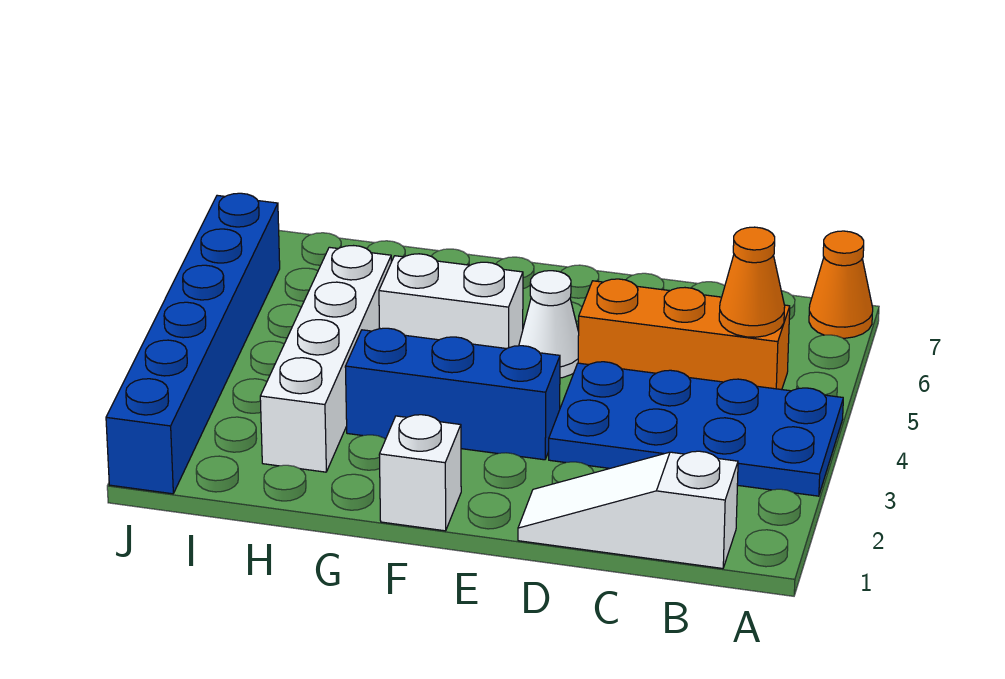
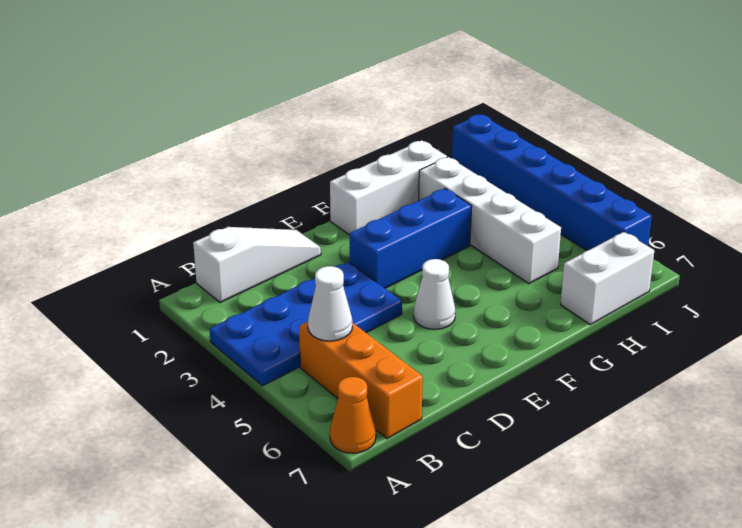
orange brick B5:D5 level 1 -> orange brick B5:B7 level 1
orange cone B5 level 2 -> white cone B5 level 2
white brick F1 level 1 -> white brick F1:H1 level 1
white brick F5:G5 level 1 -> white brick H7:I7 level 1

